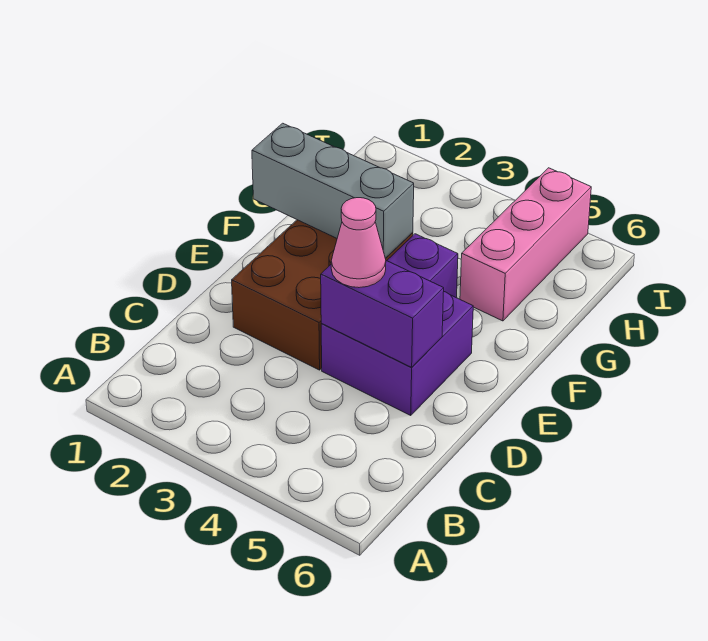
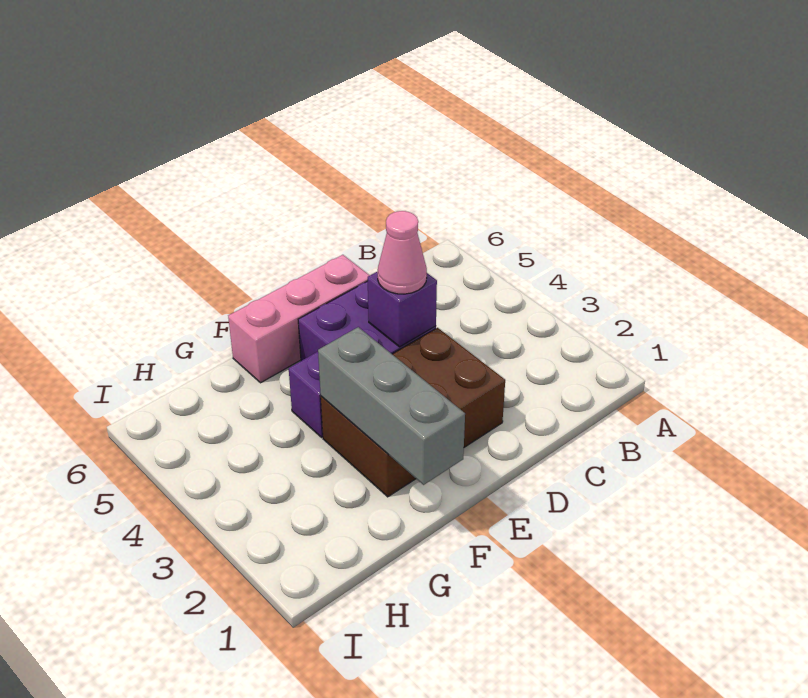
purple brick D4:D5 level 2 -> purple brick D4 level 2
pink brick G5:I5 level 1 -> pink brick D6:F6 level 1

